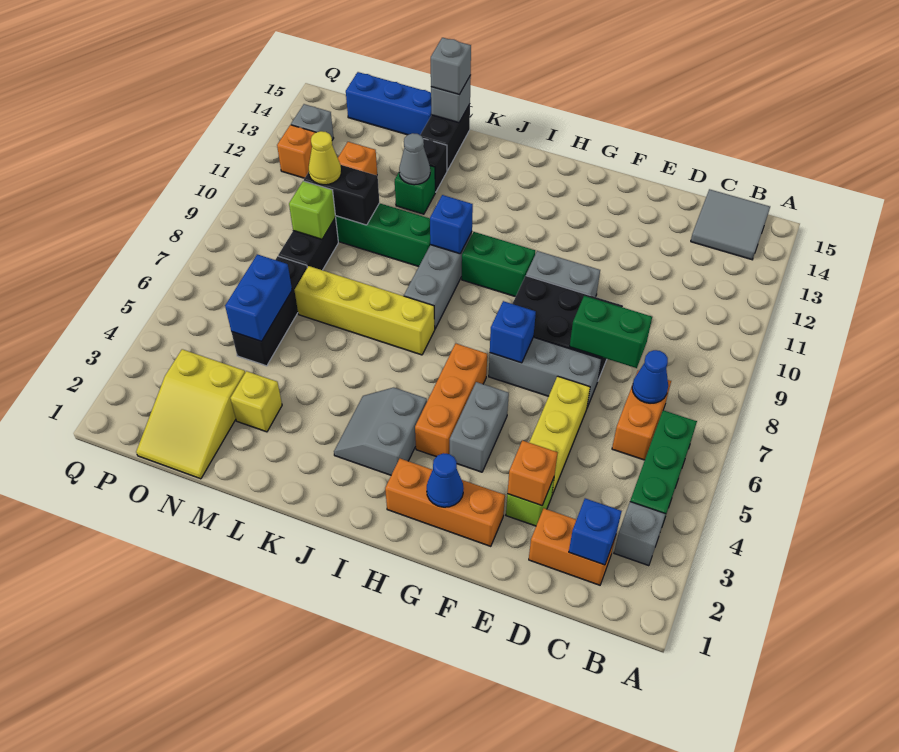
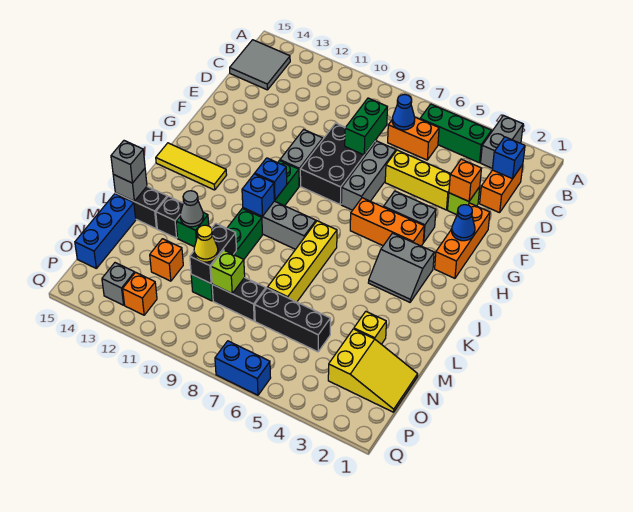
grey brick B3 level 1 -> grey brick A3:B3 level 1
blue brick G7 level 2 -> blue brick I10 level 2
none -> yellow tile I13:I15 level 1
blue brick N5:N6 level 2 -> blue brick Q6:Q7 level 1

